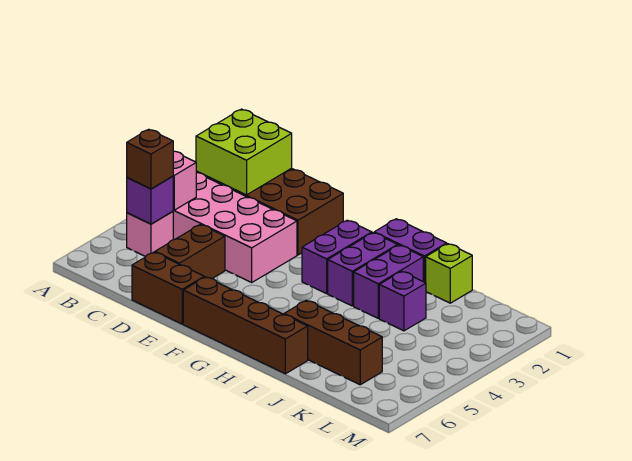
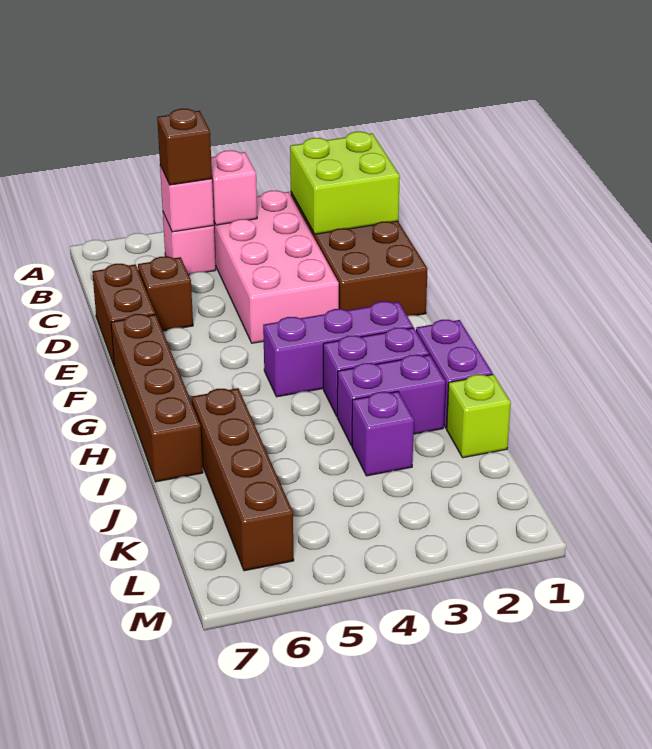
purple brick B5 level 2 -> pink brick B5 level 2
brown brick D5:D6 level 1 -> brown brick D6 level 1
purple brick G2:G3 level 1 -> purple brick G2:G4 level 1
brown brick I6:K6 level 1 -> brown brick I6:L6 level 1

